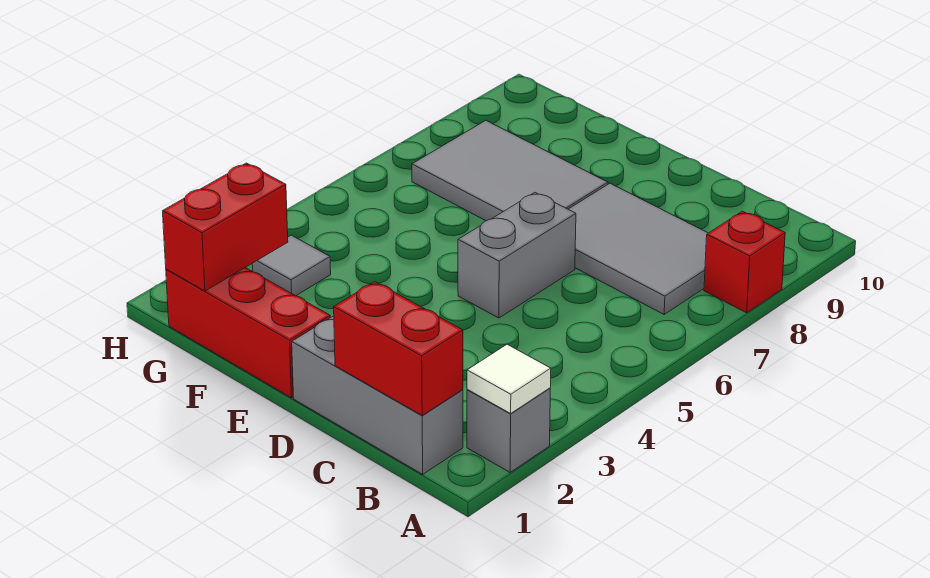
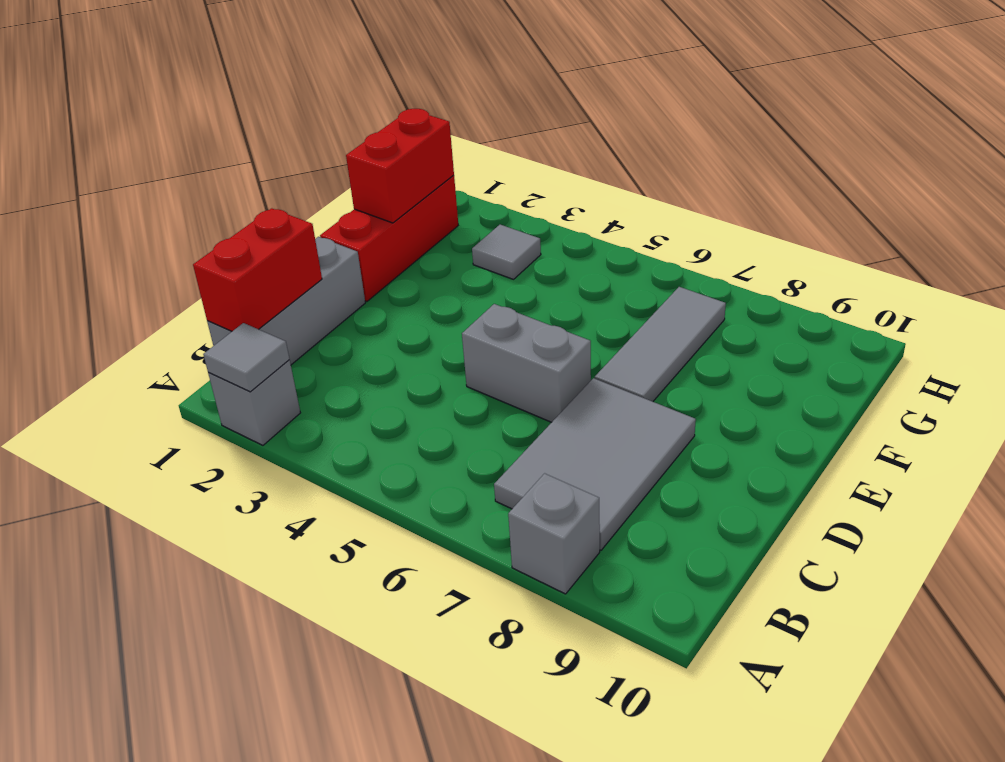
white tile A2 level 2 -> grey tile A2 level 2
red brick A8 level 1 -> grey brick A8 level 1
grey tile E7:G8 level 1 -> grey tile E7:G7 level 1
red brick G1:G2 level 2 -> red brick F1:G1 level 2

